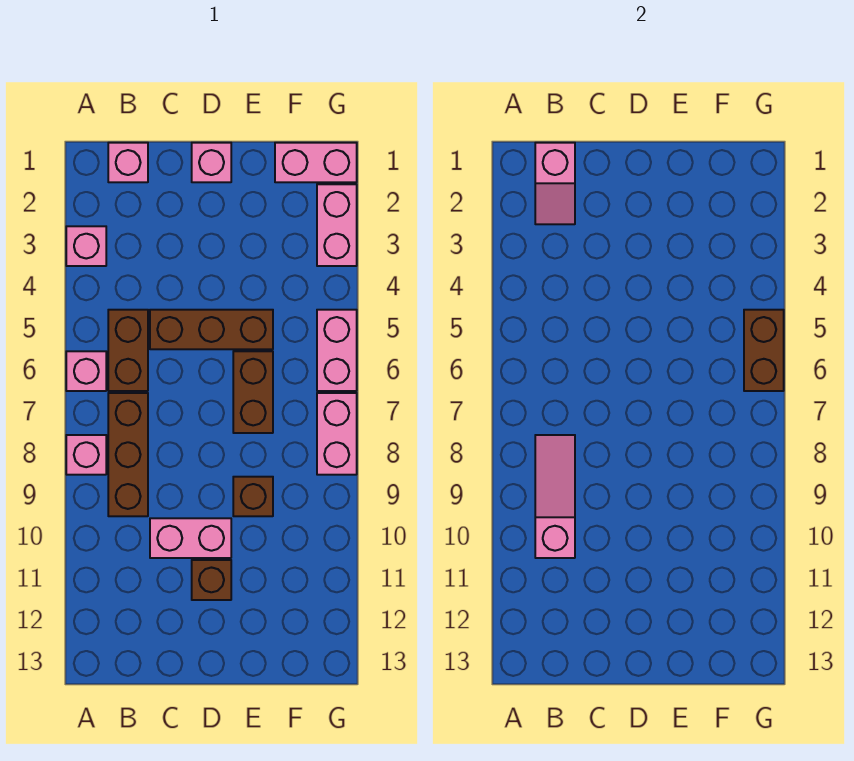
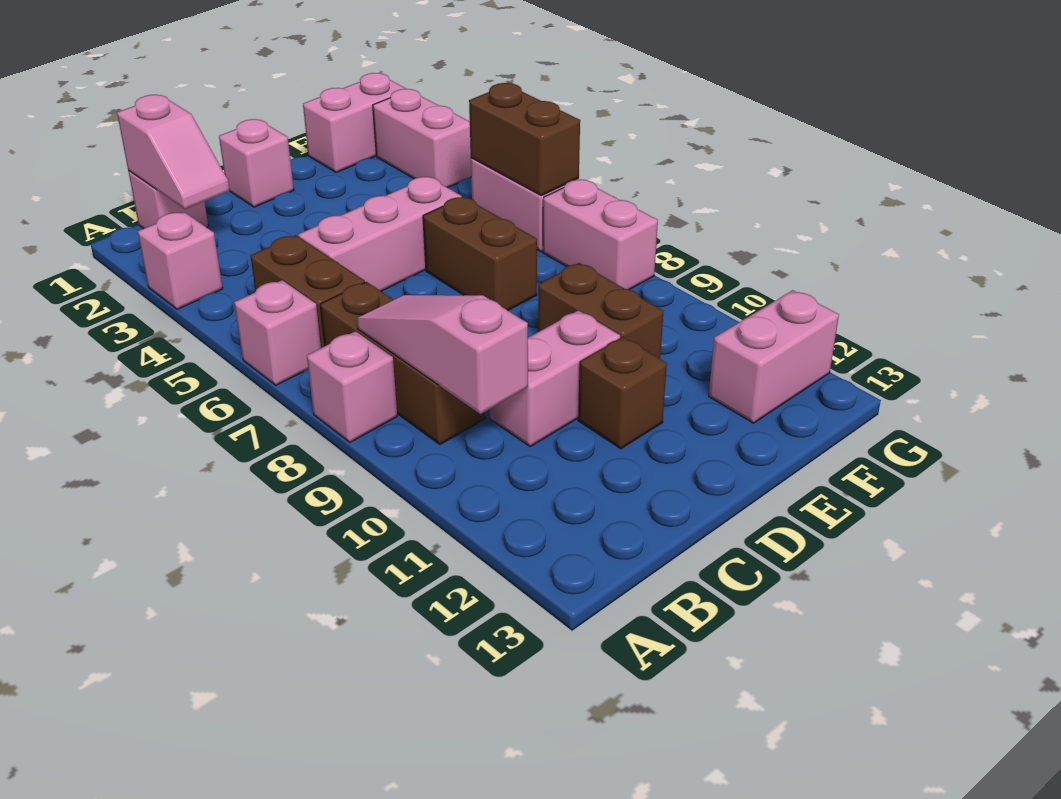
brown brick C5:E5 level 1 -> pink brick C5:E5 level 1
brown brick E9 level 1 -> brown brick E9:E10 level 1
none -> pink brick F12:G12 level 1

